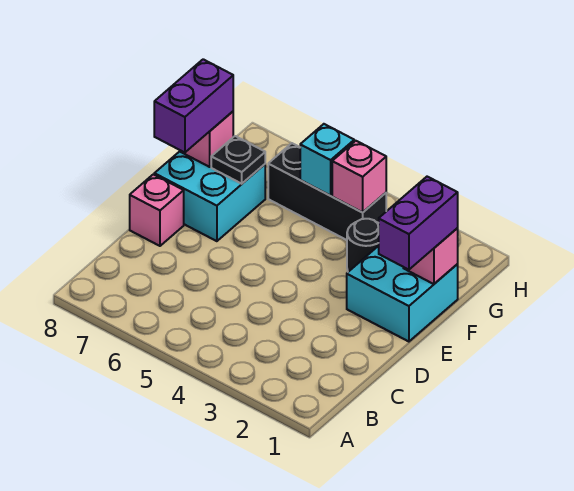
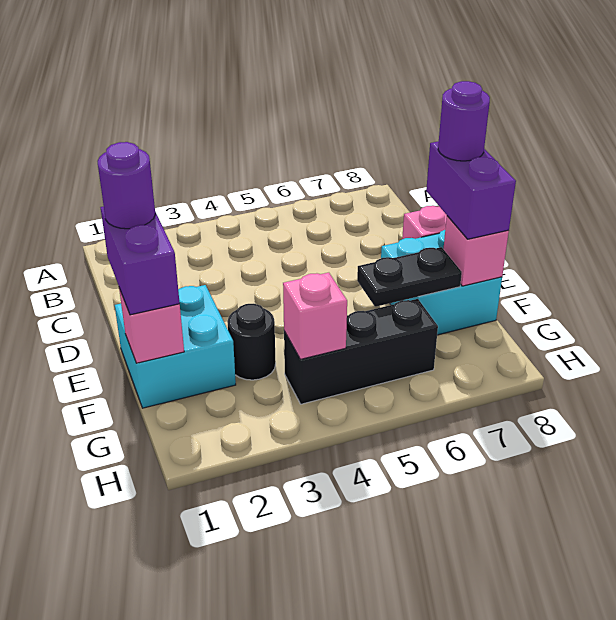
none -> purple round brick E1 level 4
none -> purple round brick E8 level 4
black plate F7 level 2 -> black plate F6:F7 level 2
cyan brick G5 level 2 -> none

